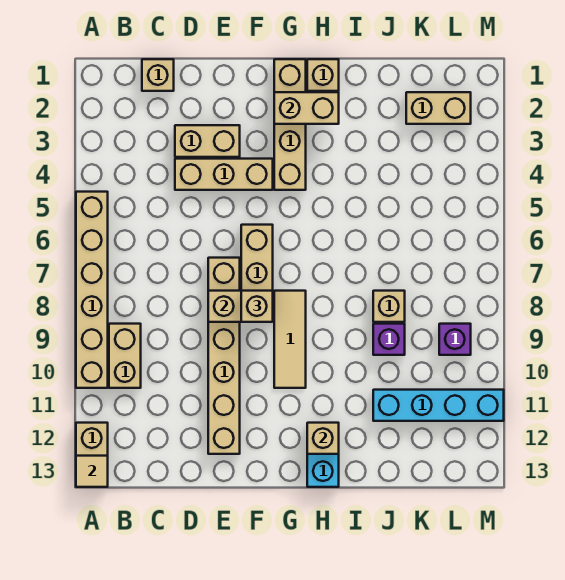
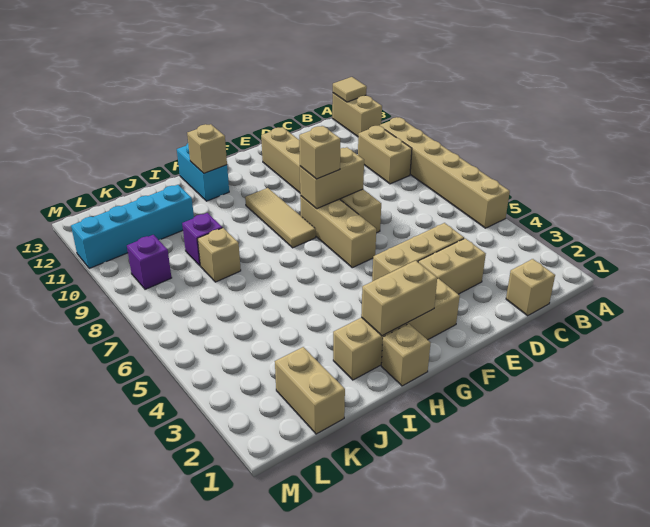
tan brick G1:G4 level 1 -> tan brick F2:I2 level 1
tan brick K2:L2 level 1 -> tan brick K1:K2 level 1

